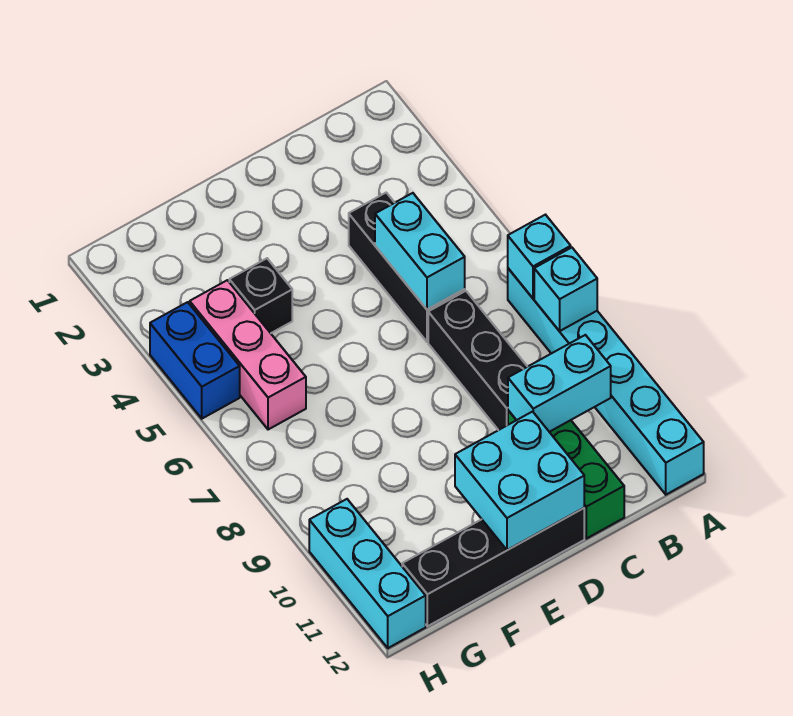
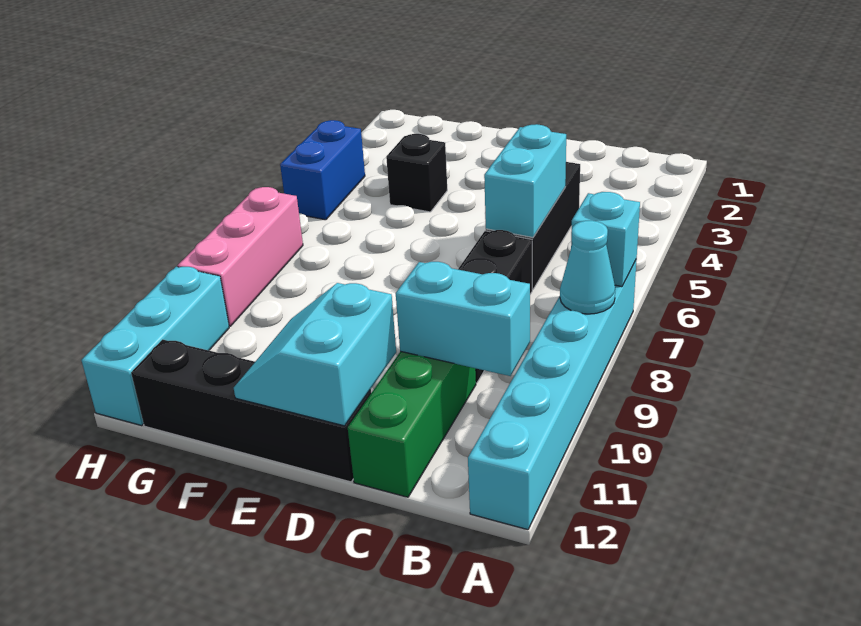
cyan brick A8 level 2 -> cyan cone A8 level 2
cyan brick D11:E12 level 2 -> cyan slope D11:E12 level 2 top D
pink brick G4:G6 level 1 -> pink brick H7:H9 level 1

